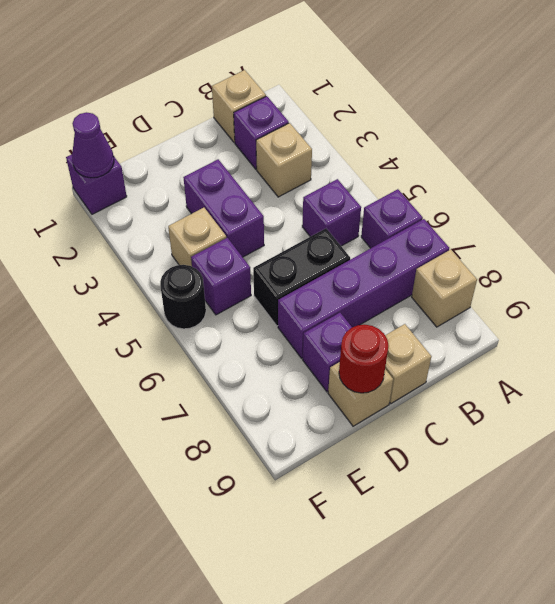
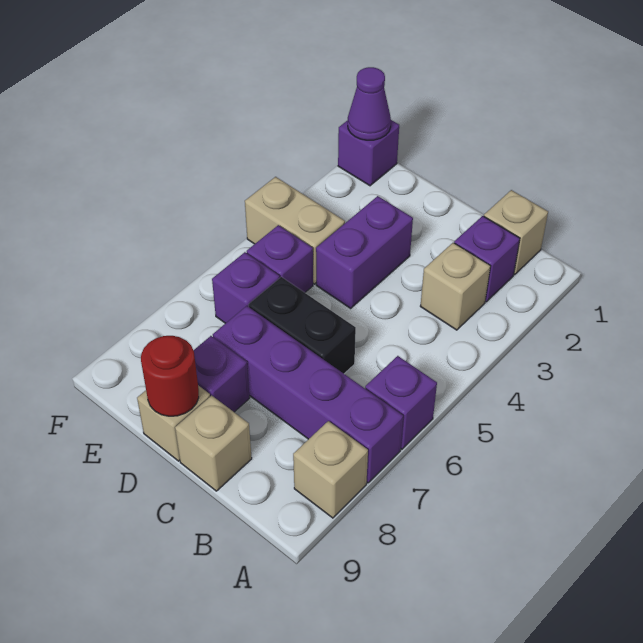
purple brick B5 level 1 -> purple brick E6 level 1
tan brick E4 level 1 -> tan brick E4:F4 level 1
black round brick F5 level 1 -> none

